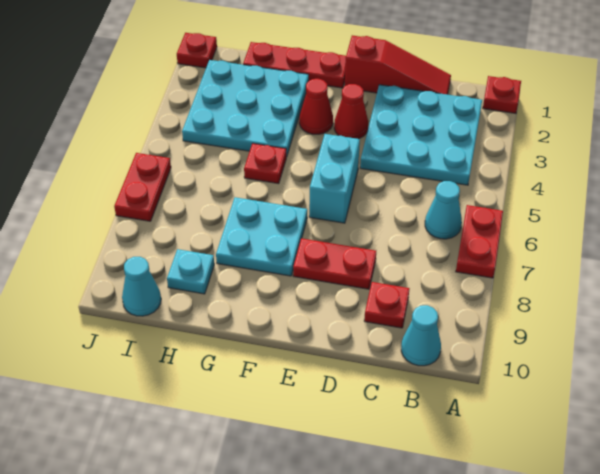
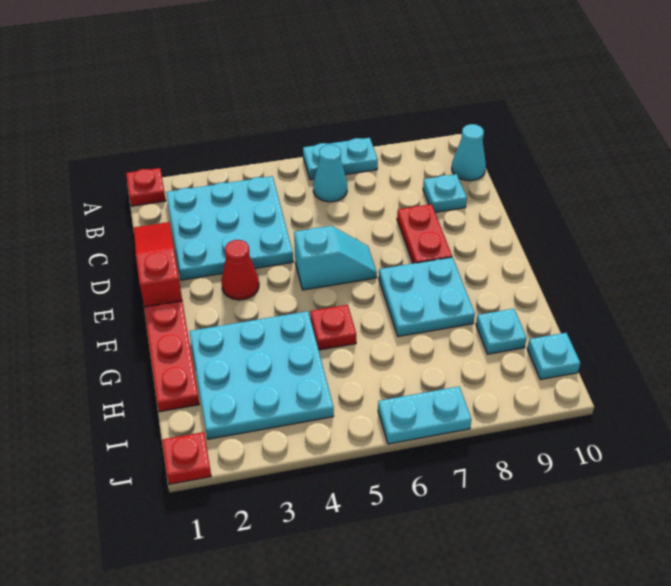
red plate A6:A7 level 1 -> cyan plate A6:A7 level 1
red plate C9 level 1 -> cyan plate C9 level 1
cyan brick E5:E6 level 1 -> cyan slope E5:E6 level 1 top 5
red cone F3 level 1 -> none
cyan cone I10 level 1 -> cyan plate I10 level 1
red plate J6:J7 level 1 -> cyan plate J6:J7 level 1

